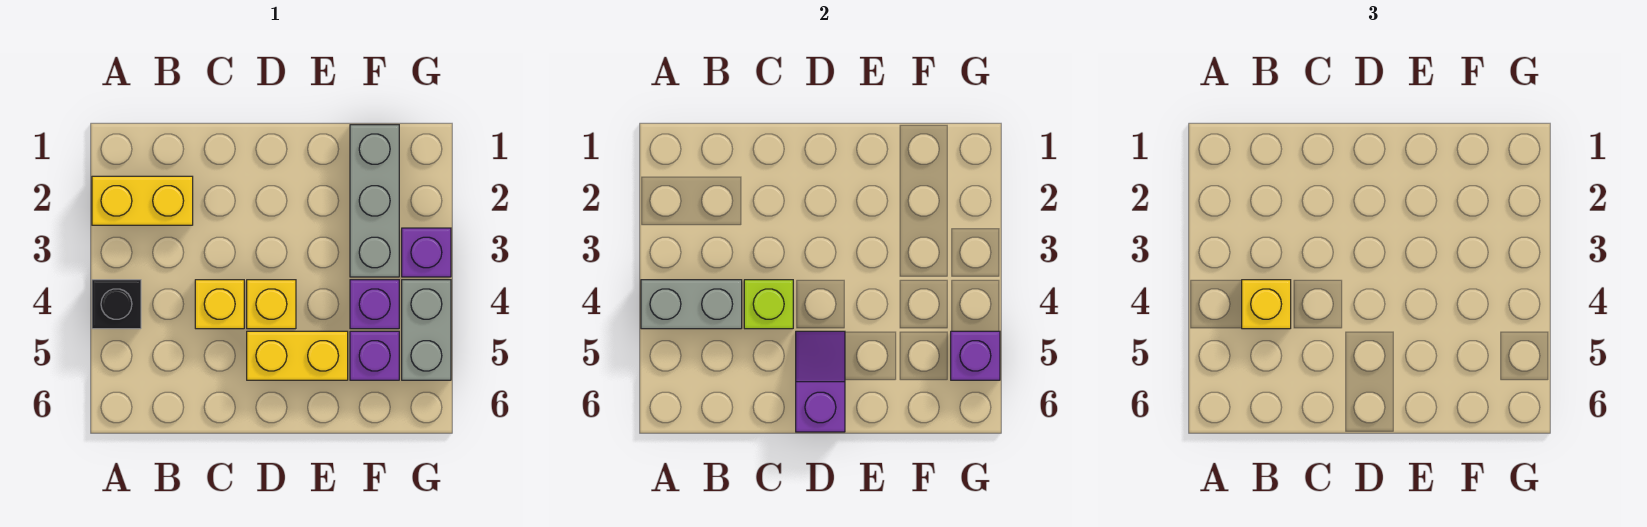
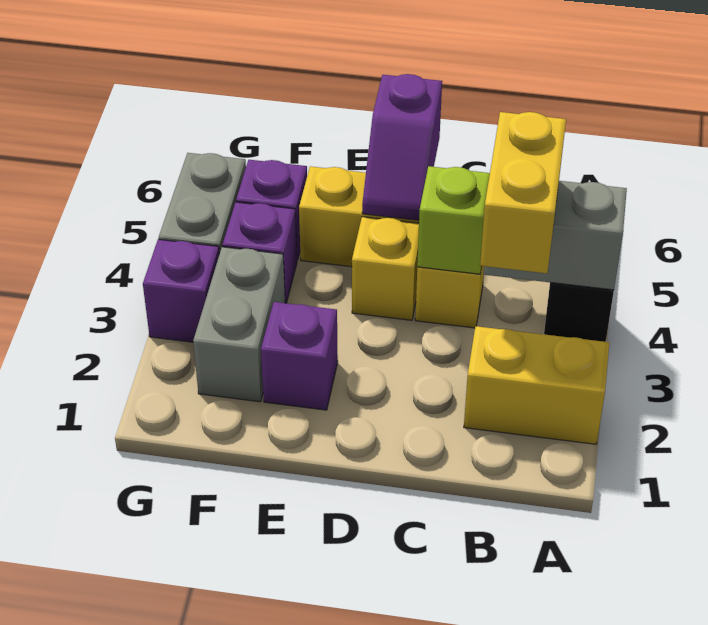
yellow brick B4 level 3 -> yellow brick B3:B4 level 3
grey brick F1:F3 level 1 -> grey brick F2:F3 level 1
purple brick G5 level 2 -> purple brick E2 level 1

